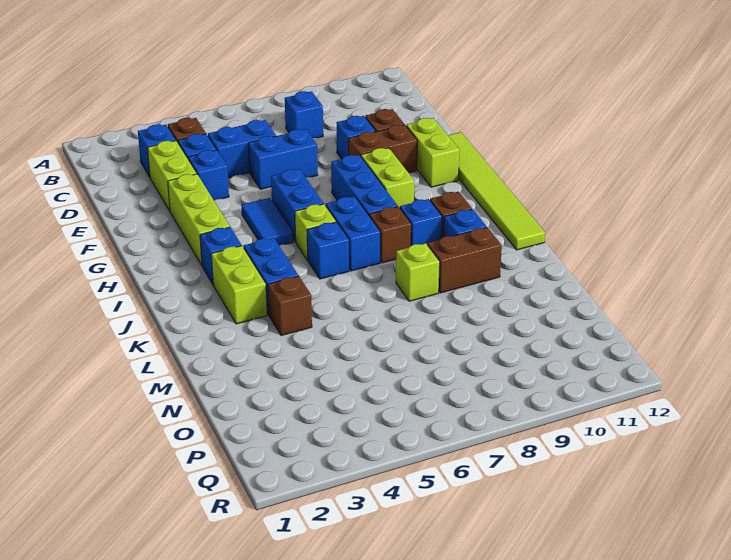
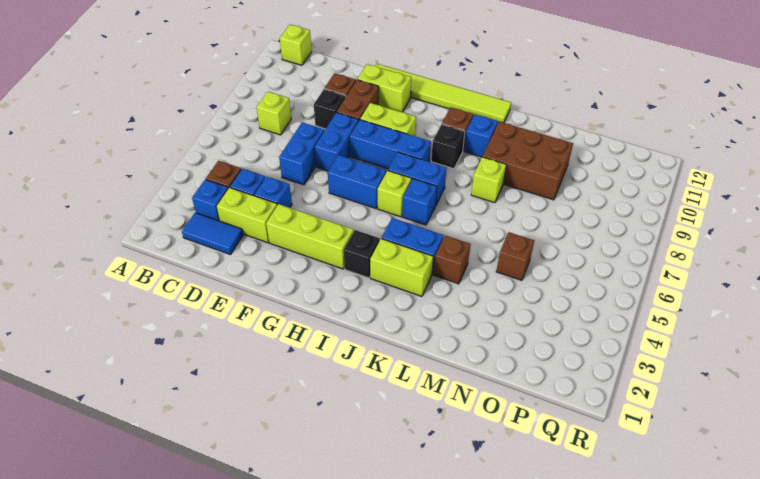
none -> lime brick B12 level 1
blue brick C8 level 1 -> lime brick C8 level 1
blue brick D5:D6 level 1 -> blue brick F7:F8 level 1
blue brick E9 level 1 -> black brick E9 level 1
blue tile G5:H5 level 1 -> blue tile C2:D2 level 1
blue brick I3 level 1 -> black brick I3 level 1
brown brick J8 level 1 -> brown brick N5 level 1
blue brick J9 level 1 -> black brick J9 level 1
brown brick L9:L10 level 1 -> brown brick L9:N10 level 1

